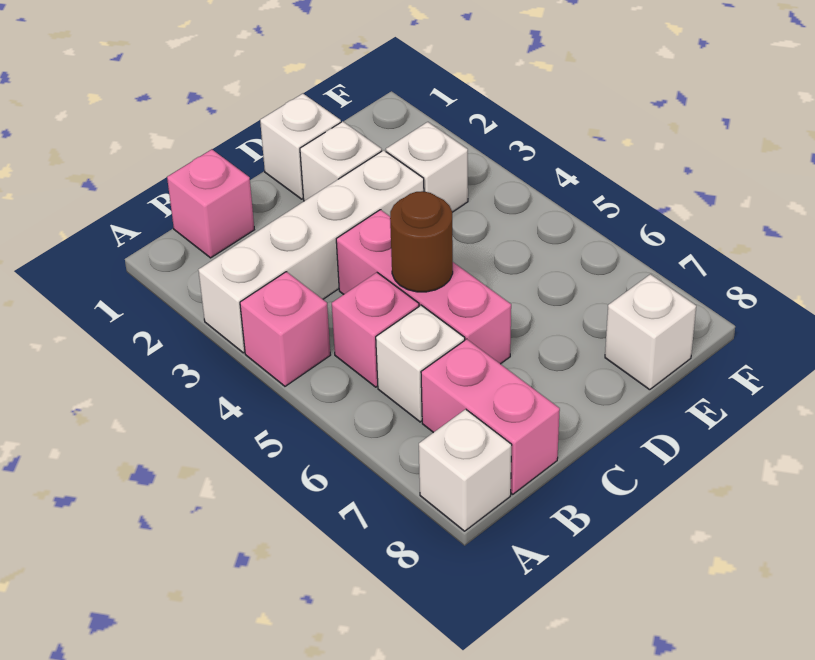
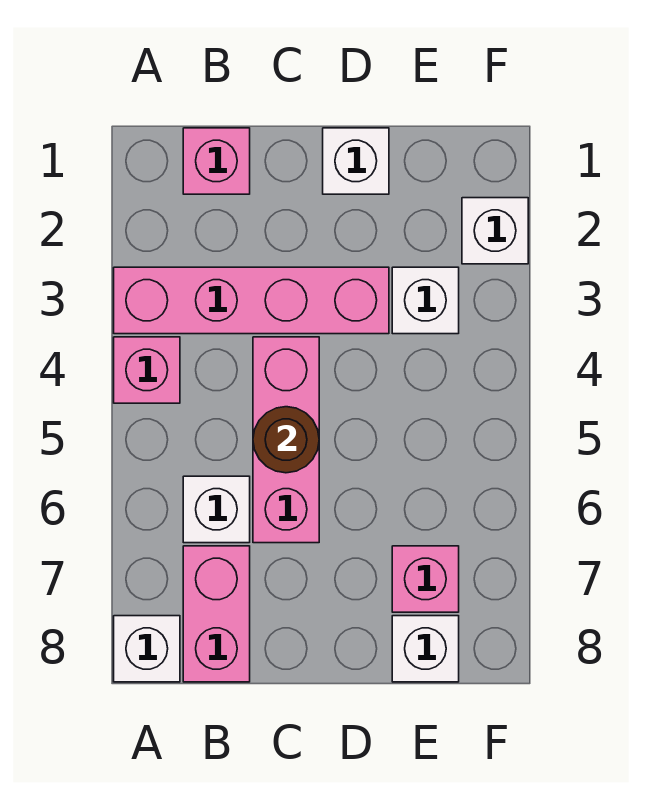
white brick A3:D3 level 1 -> pink brick A3:D3 level 1
pink brick B5 level 1 -> pink brick E7 level 1
white brick D2 level 1 -> white brick F2 level 1

